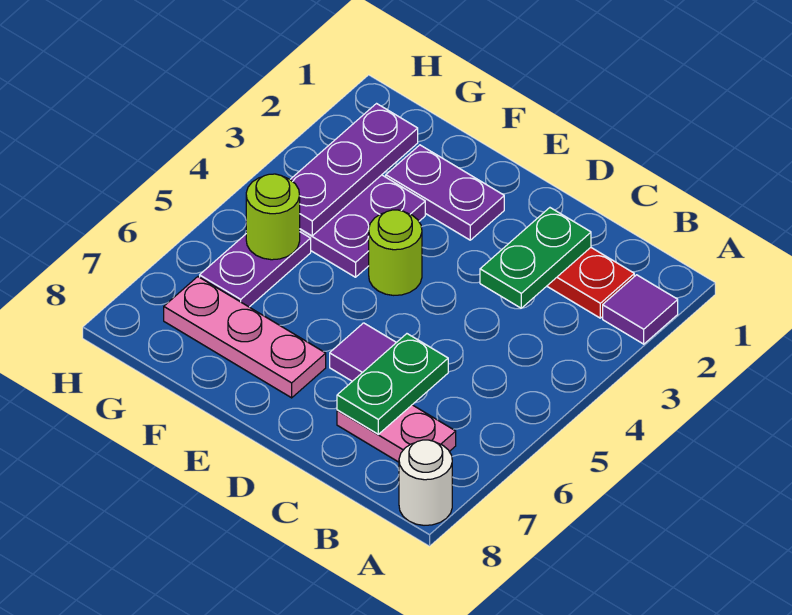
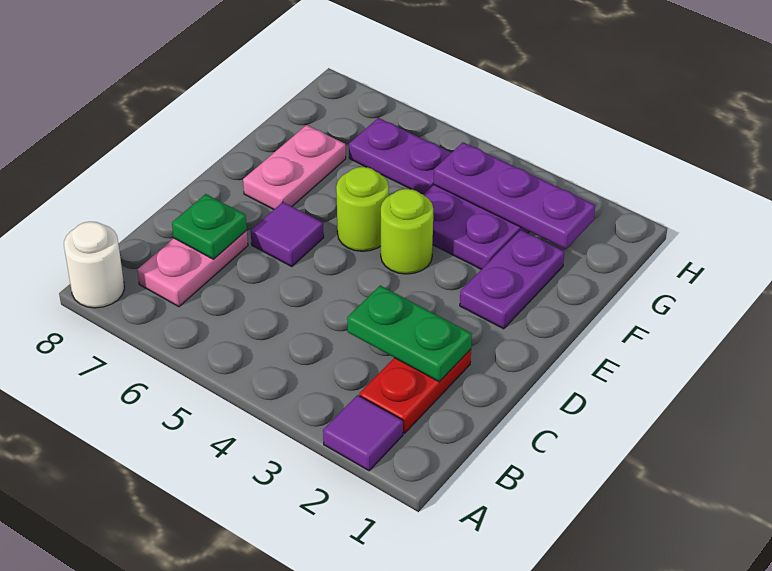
green plate C6:C7 level 2 -> green plate C7 level 2
pink plate E7:G7 level 1 -> pink plate E7:F7 level 1
lime round brick G5 level 2 -> lime round brick E5 level 1

